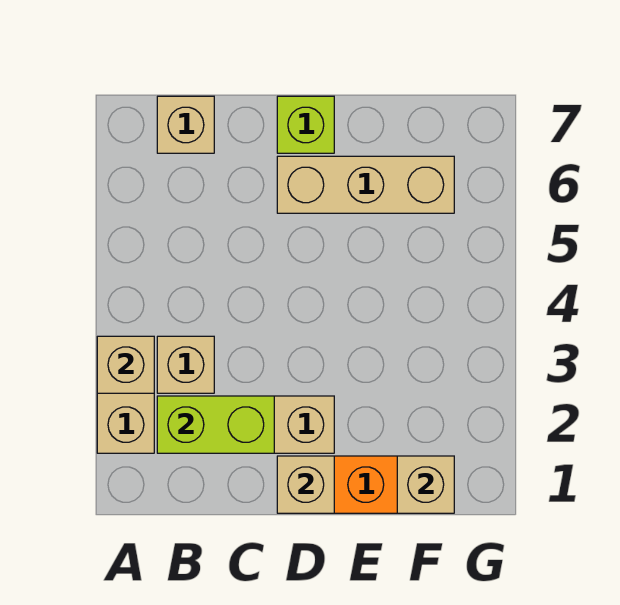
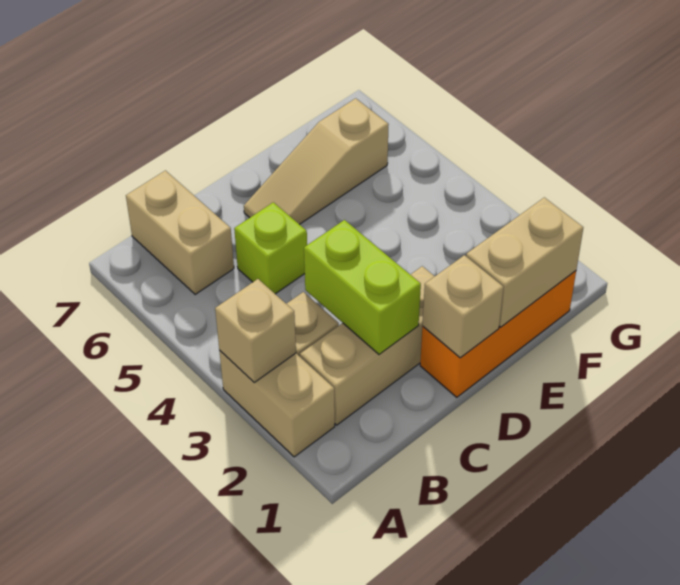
lime brick B2:C2 level 2 -> lime brick C2:C3 level 2
tan brick B7 level 1 -> tan brick B6:B7 level 1
tan brick D6:F6 level 1 -> tan slope D6:F6 level 1 top F
lime brick D7 level 1 -> lime brick C5 level 1
tan brick F1 level 2 -> tan brick E1:F1 level 2

